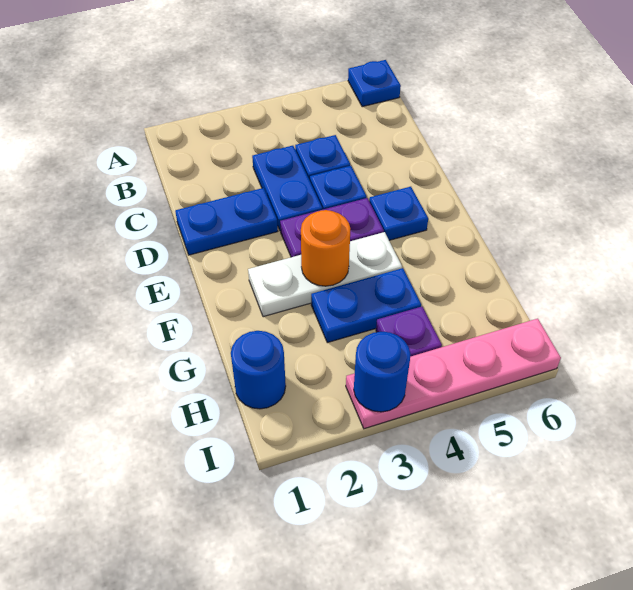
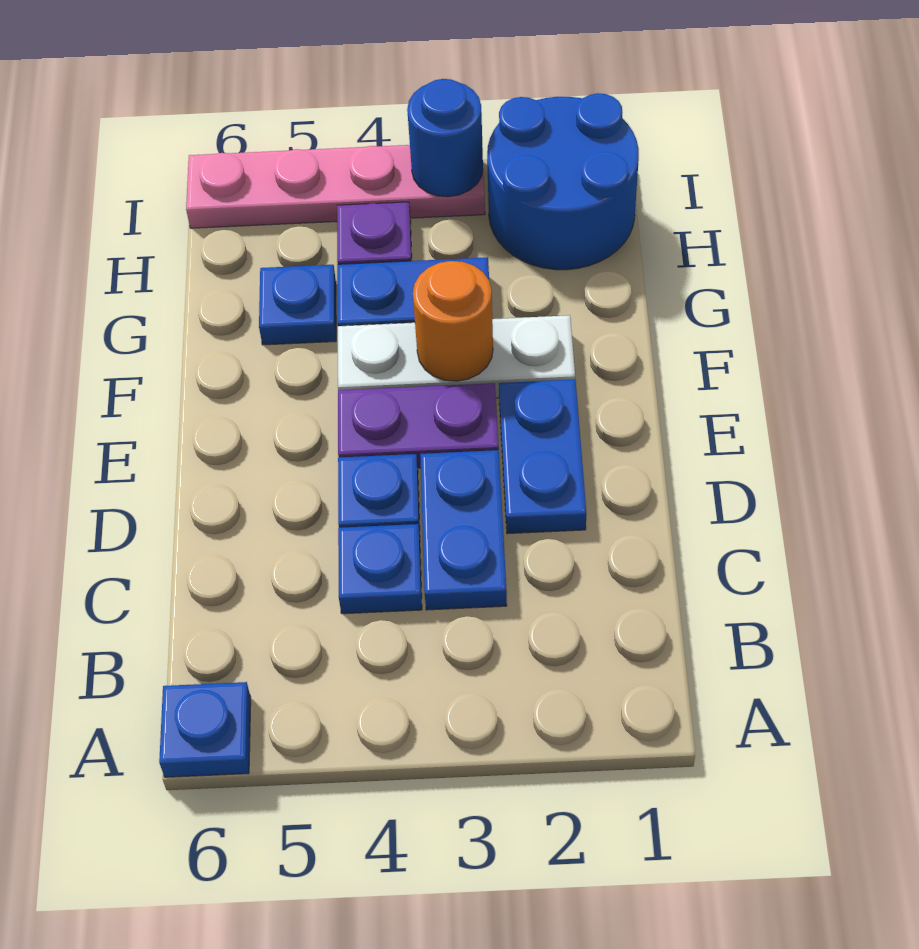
blue plate D1:D2 level 1 -> blue plate D2:E2 level 1
blue plate E5 level 1 -> blue plate G5 level 1
blue round brick H1 level 1 -> blue round brick H1:I2 level 1

